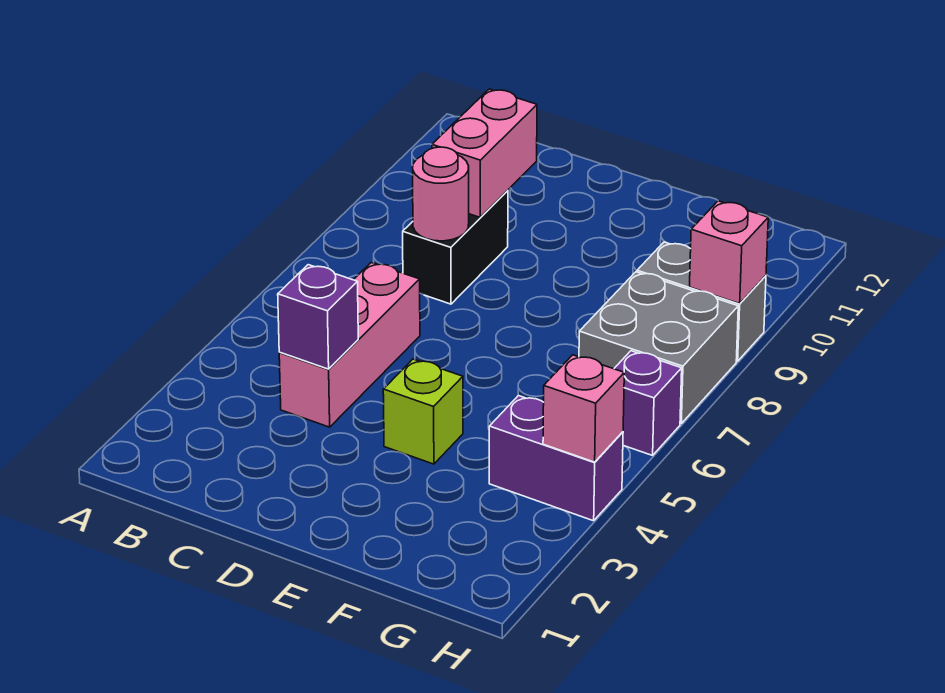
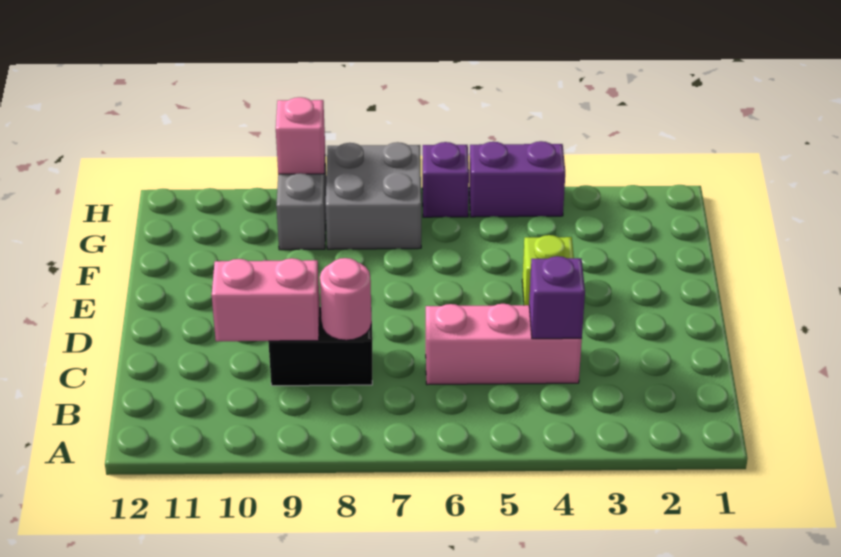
purple brick G4:H4 level 1 -> purple brick H4:H5 level 1
pink brick H4 level 2 -> none

